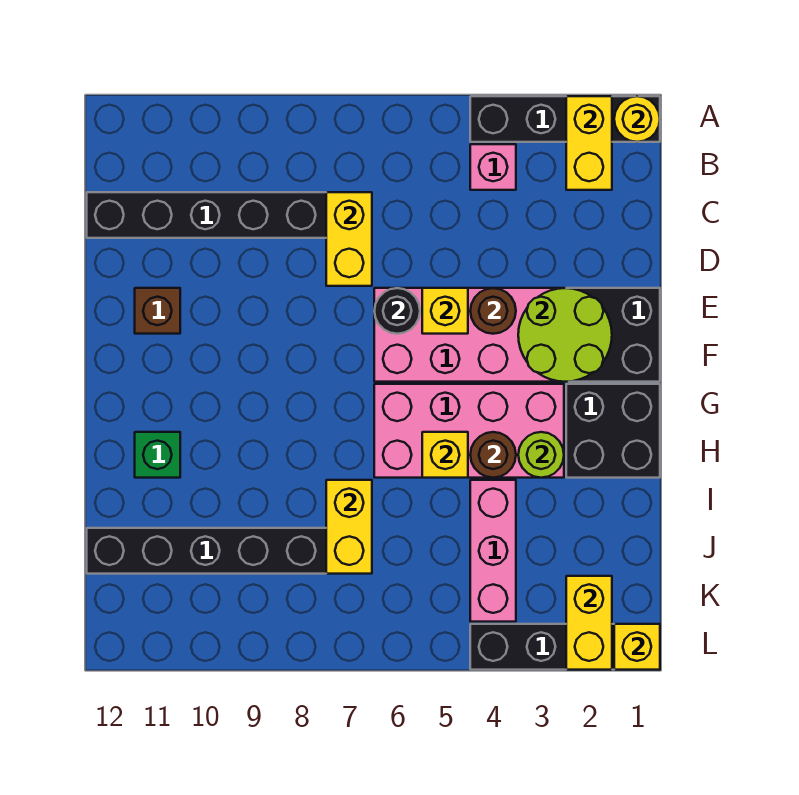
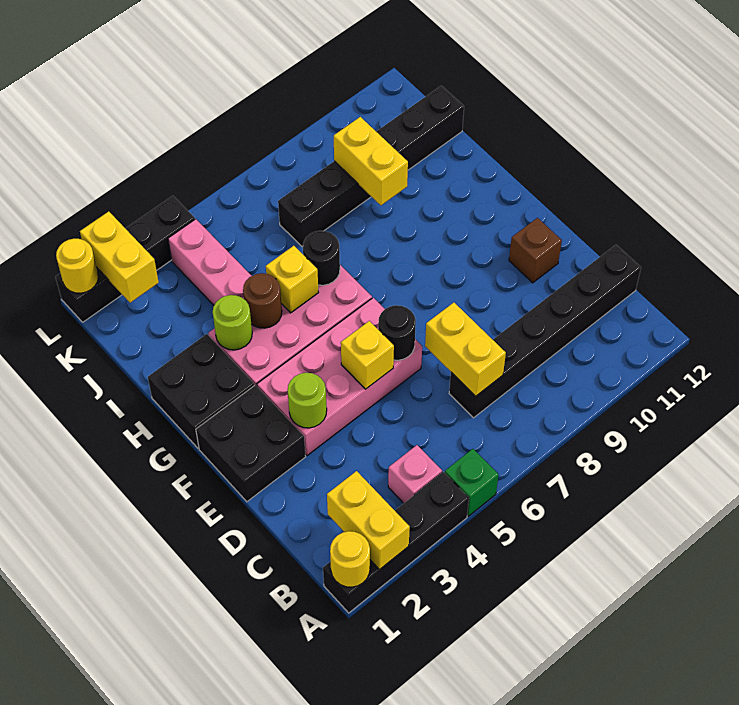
lime round brick E2:F3 level 2 -> lime round brick E3 level 2
brown round brick E4 level 2 -> none
none -> black round brick H6 level 2
green brick H11 level 1 -> green brick A5 level 1
yellow brick I7:J7 level 2 -> yellow brick I9:J9 level 2
yellow brick L1 level 2 -> yellow round brick L1 level 2

